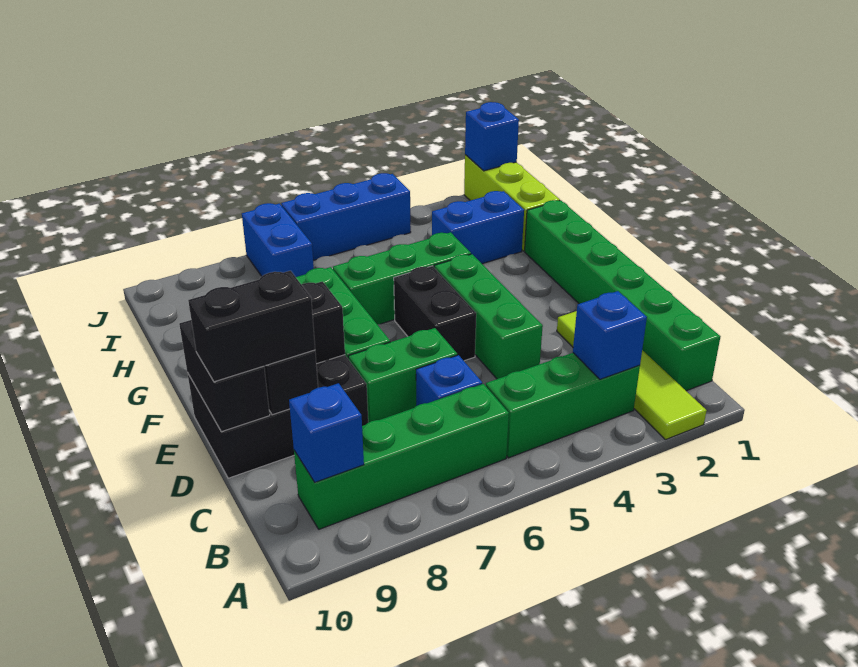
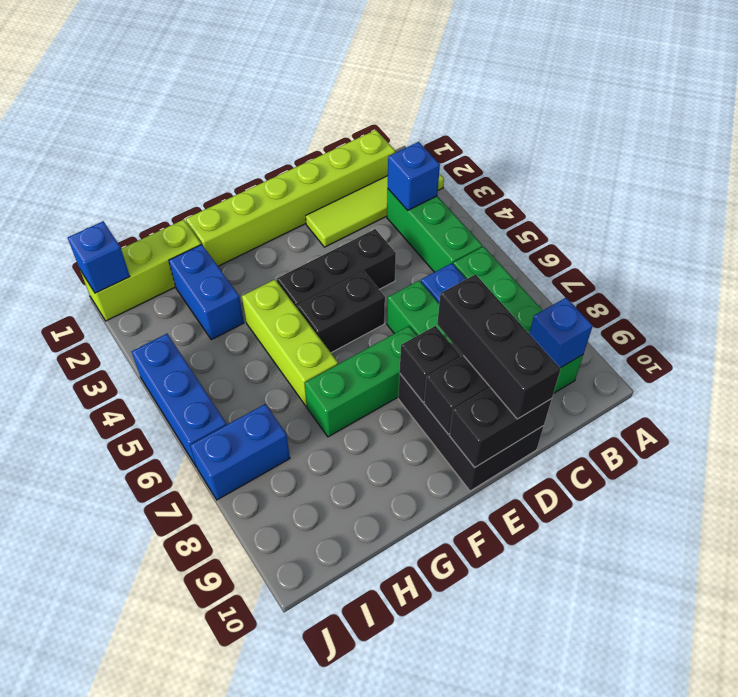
green brick B1:G1 level 1 -> lime brick B1:G1 level 1
green brick D4:F4 level 1 -> black brick D4:F4 level 1
black brick D9:D10 level 3 -> black brick D8:D10 level 3
green brick G4:G6 level 1 -> lime brick G4:G6 level 1

